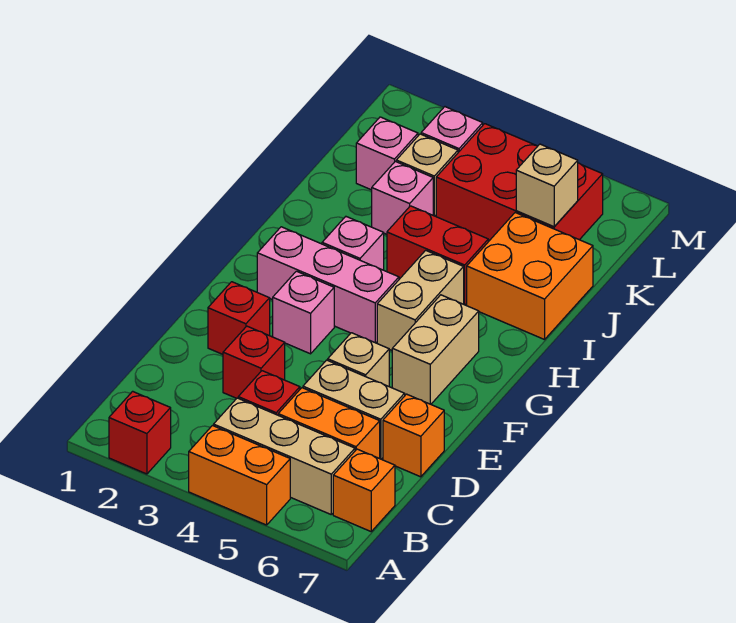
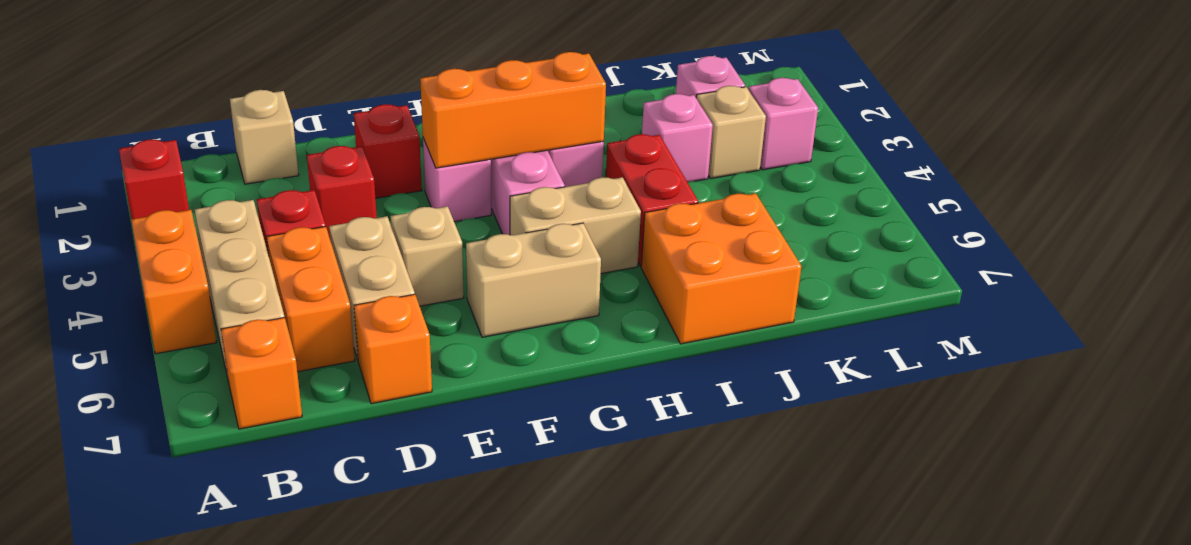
none -> orange brick F3:H3 level 2
red brick K4:L6 level 1 -> none
tan brick K6 level 2 -> tan brick C1 level 1

